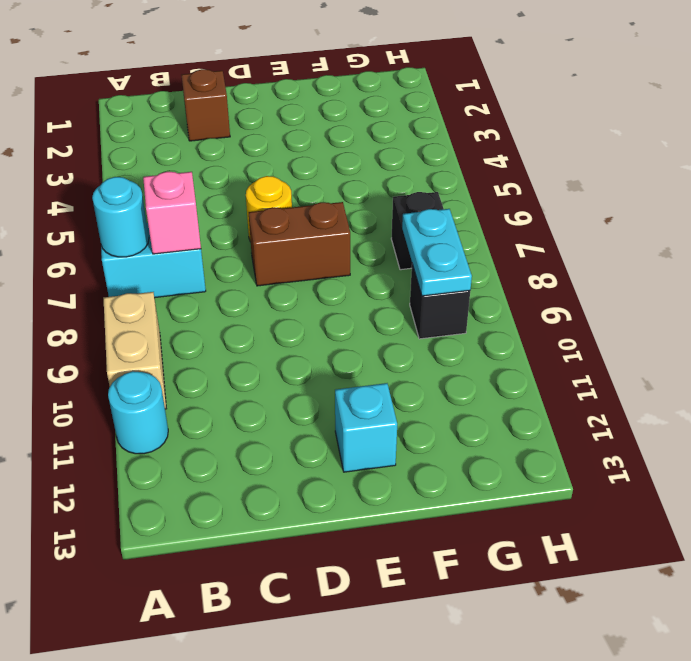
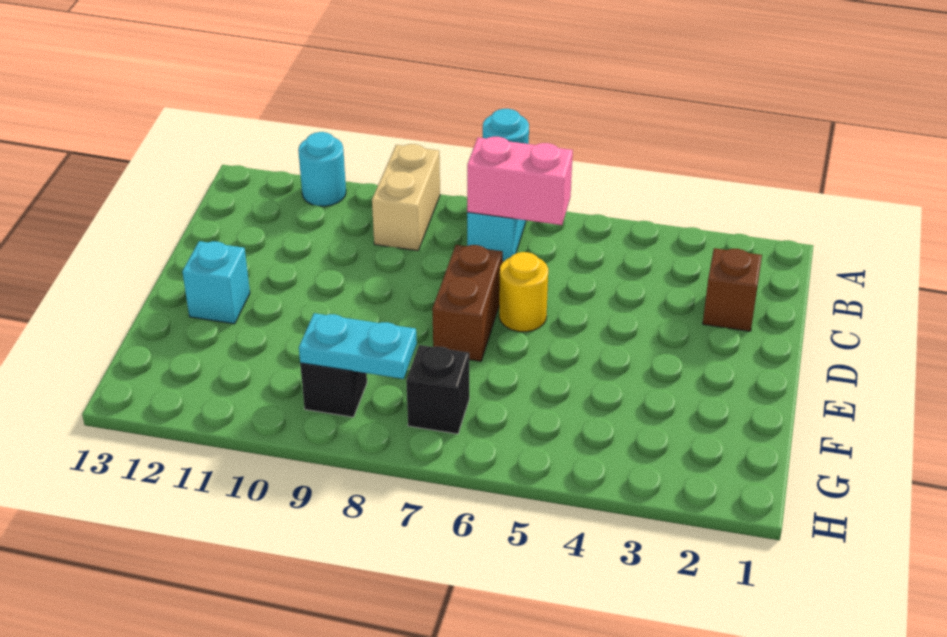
tan brick A9:A10 level 1 -> tan brick A9:B9 level 1
pink brick B7 level 2 -> pink brick B6:B7 level 2

